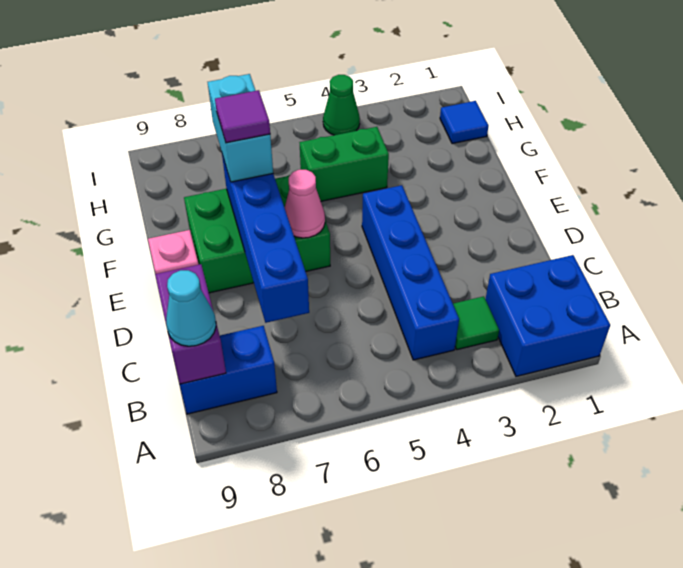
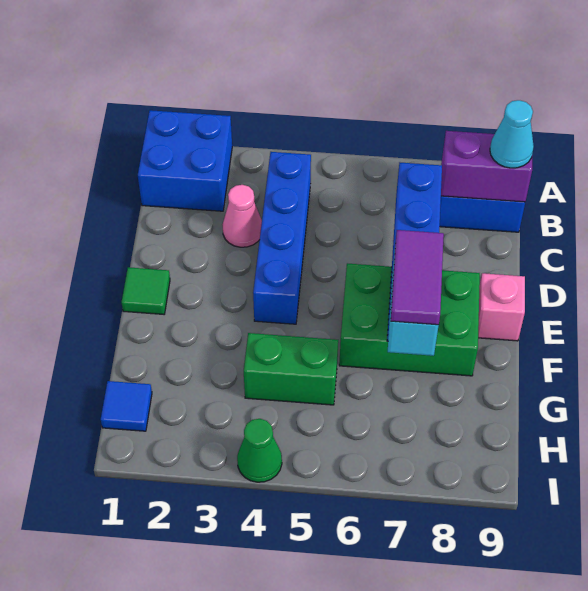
green tile B3 level 1 -> green tile E1 level 1
purple brick B9:C9 level 2 -> purple brick B8:B9 level 2
pink cone E6 level 2 -> pink cone C3 level 1
purple tile F7 level 4 -> purple tile F7:G7 level 4

